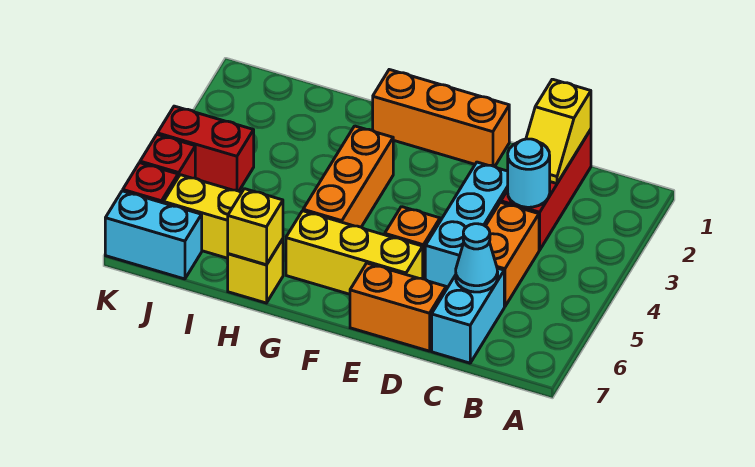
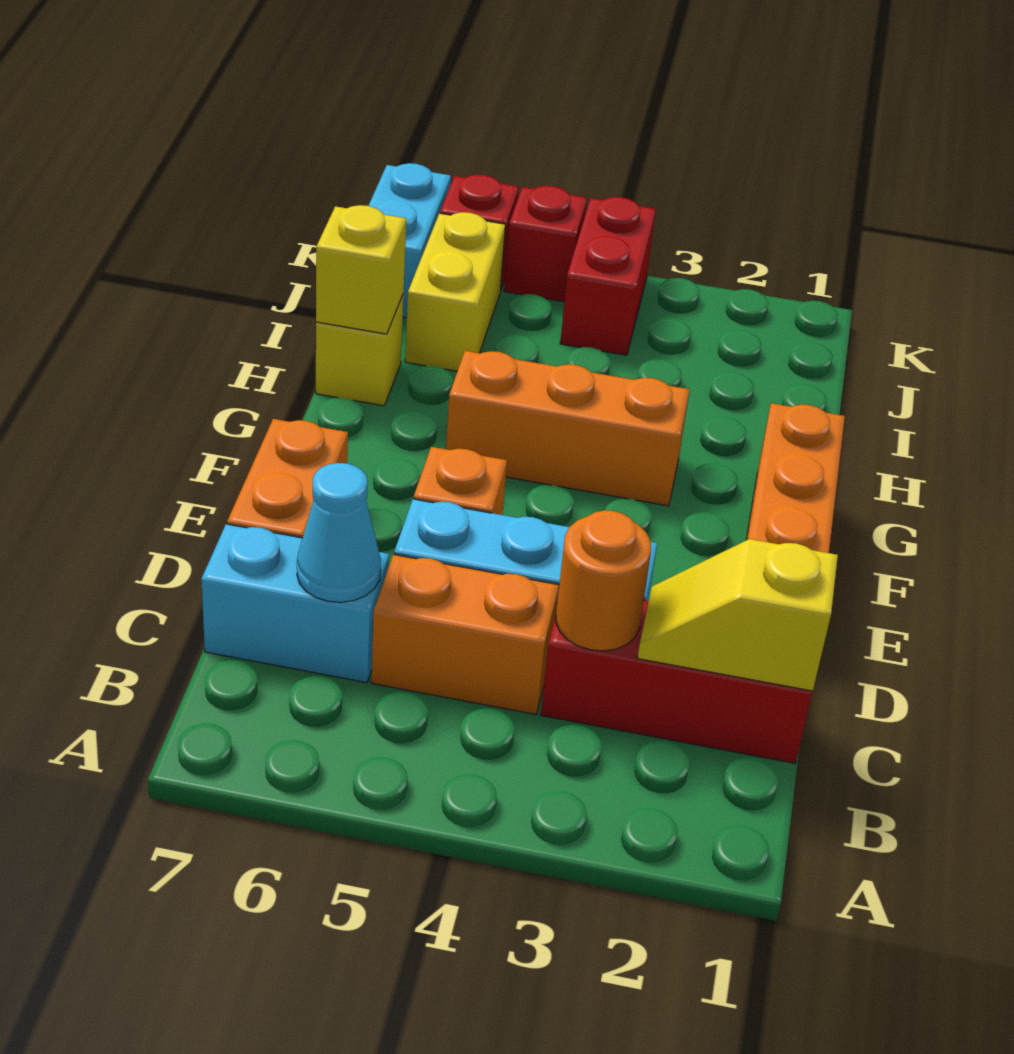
cyan round brick C3 level 2 -> orange round brick C3 level 2
yellow brick E6:G6 level 1 -> none

